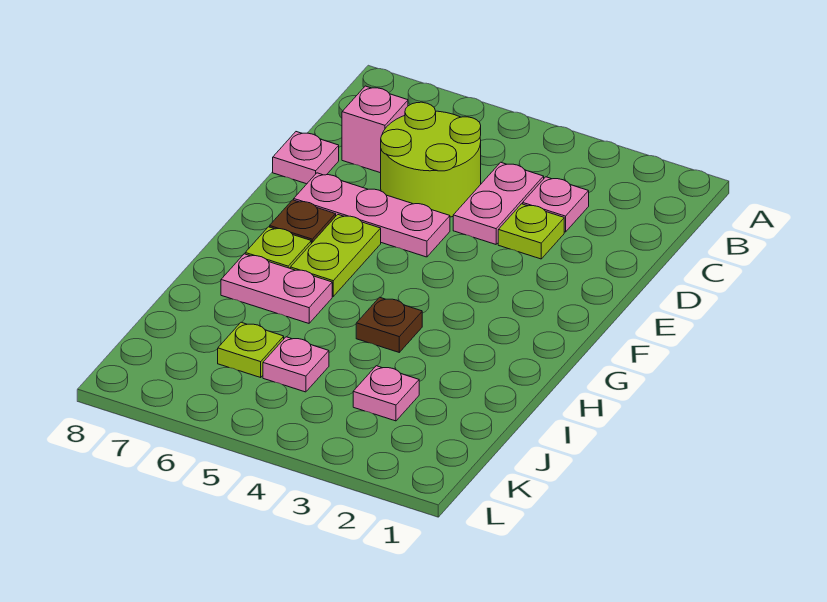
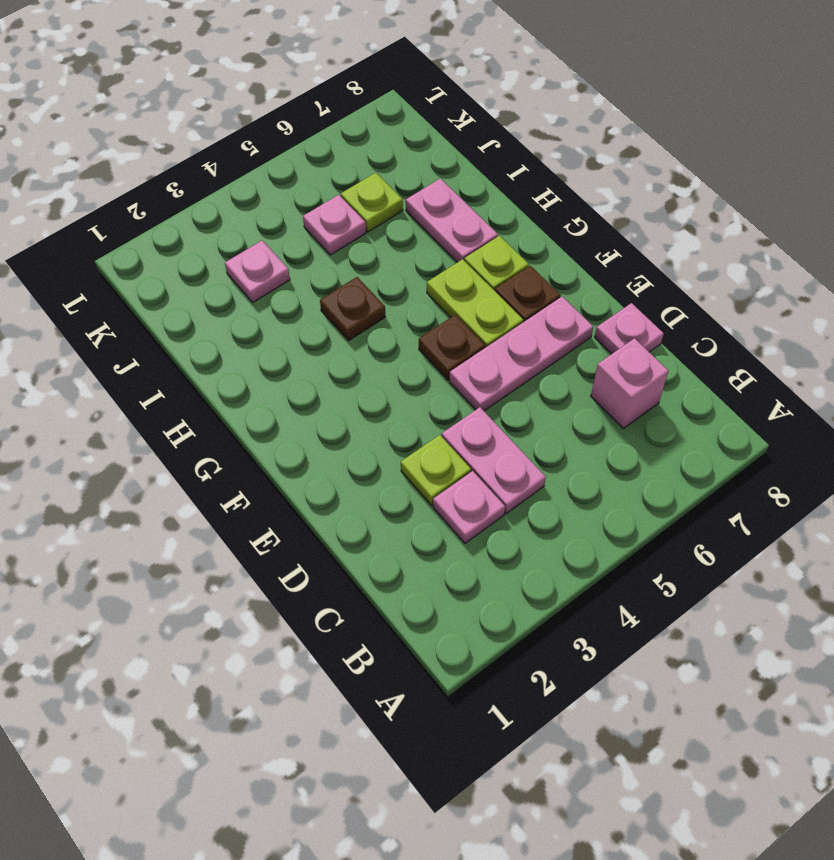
lime round brick C5:D6 level 1 -> none
none -> brown plate F5 level 1
pink plate H6:H7 level 1 -> pink plate H7:I7 level 1

